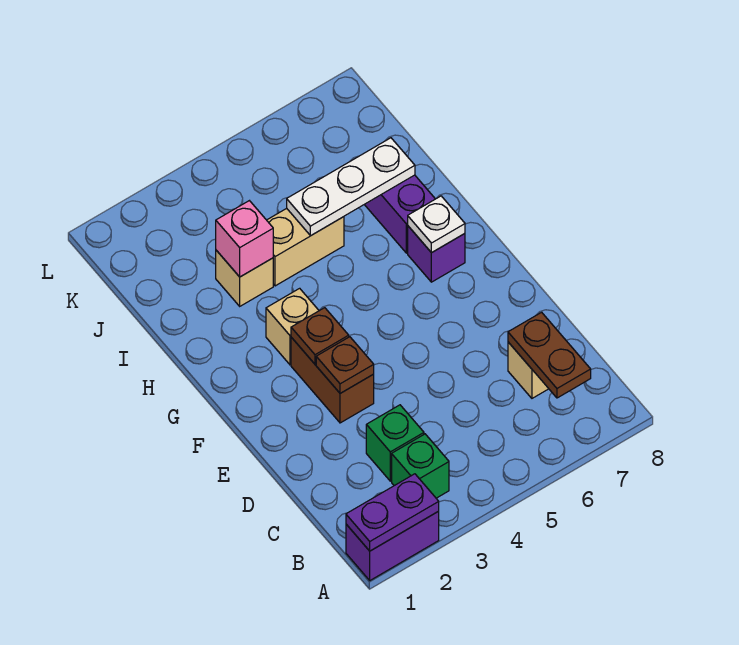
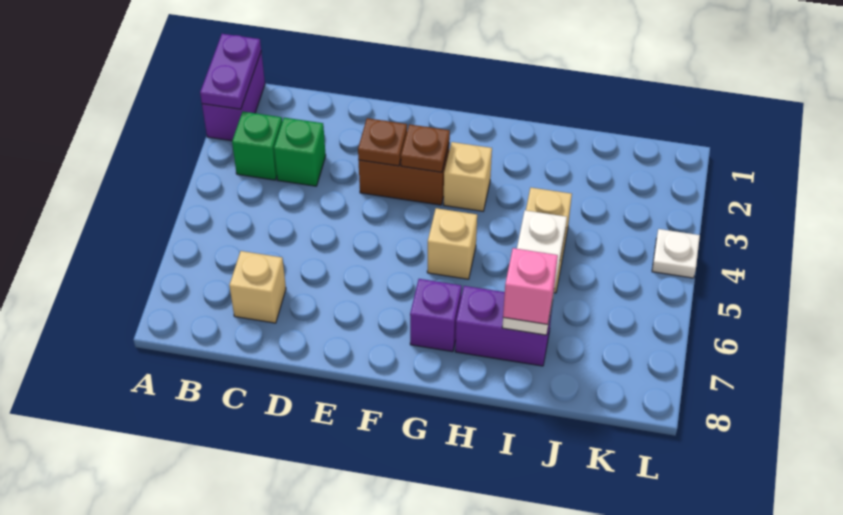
brown plate B7:C7 level 2 -> none
white plate G7 level 2 -> white plate L4 level 1
tan brick I3 level 1 -> tan brick G5 level 1
pink brick I3 level 2 -> pink brick I7 level 3

